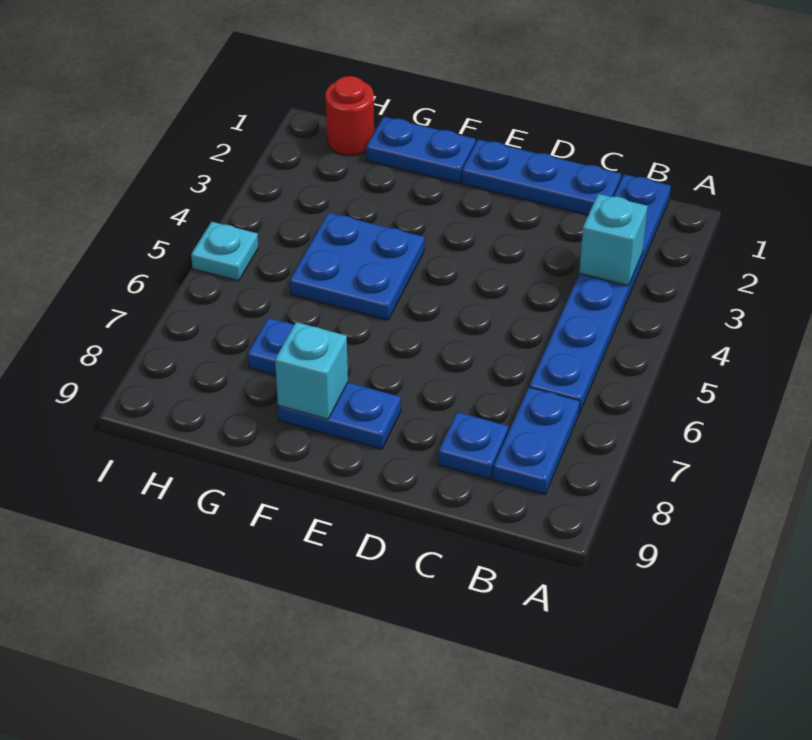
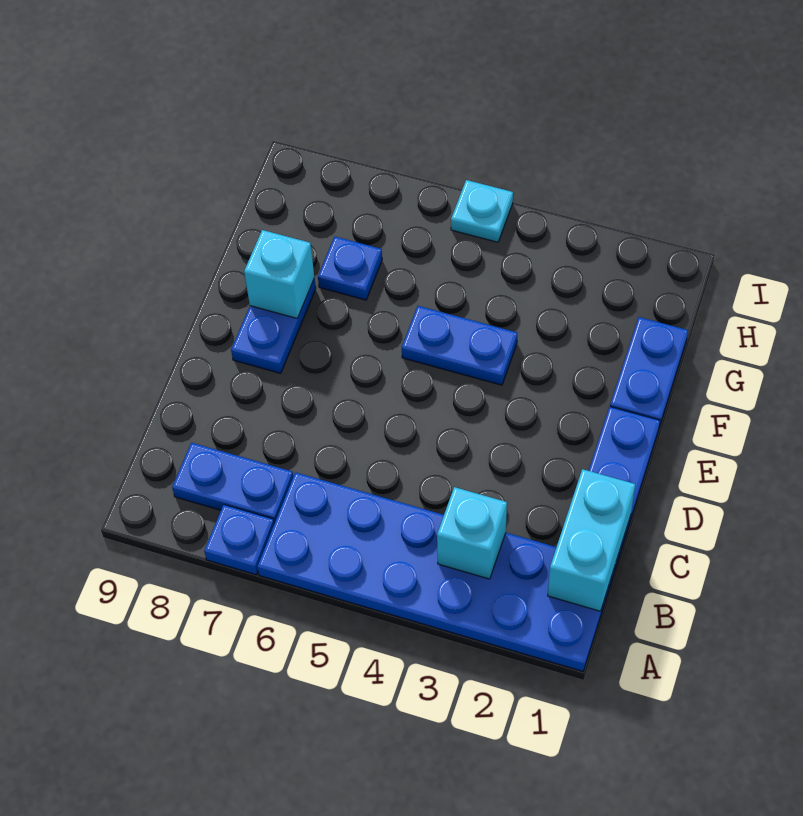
blue plate B1:B6 level 1 -> blue plate A1:B6 level 1
none -> cyan brick B1:C1 level 2
blue plate C8 level 1 -> blue plate A7 level 1
blue plate F4:G5 level 1 -> blue plate F4:F5 level 1
red round brick H1 level 1 -> none

